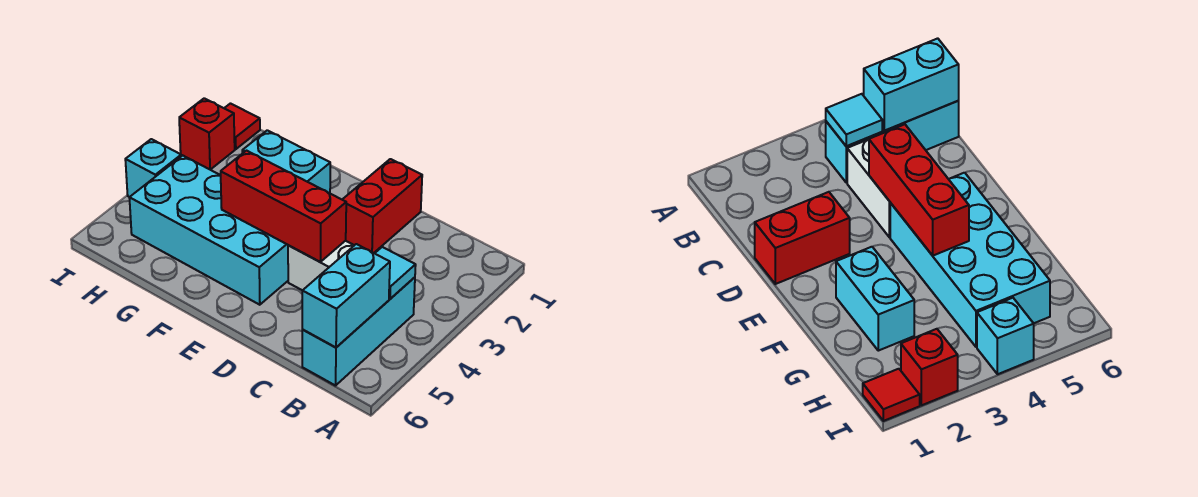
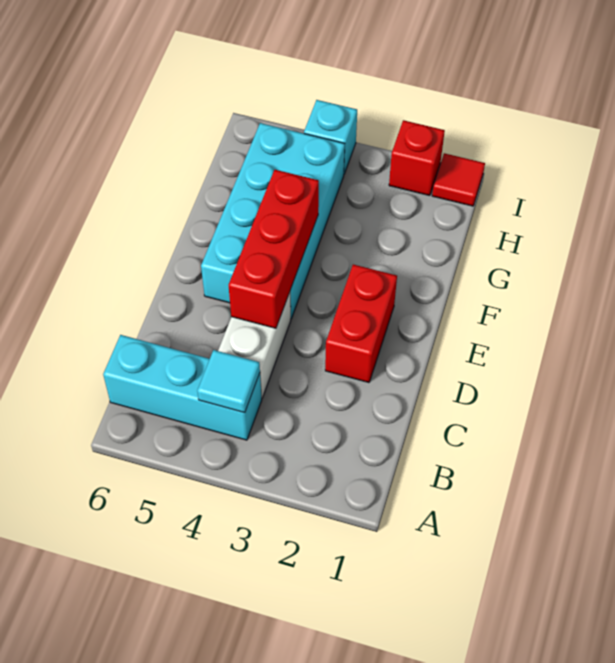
cyan brick B5:B6 level 2 -> none
red brick D1:D2 level 1 -> red brick D2:E2 level 1
cyan brick F2:G2 level 1 -> none

